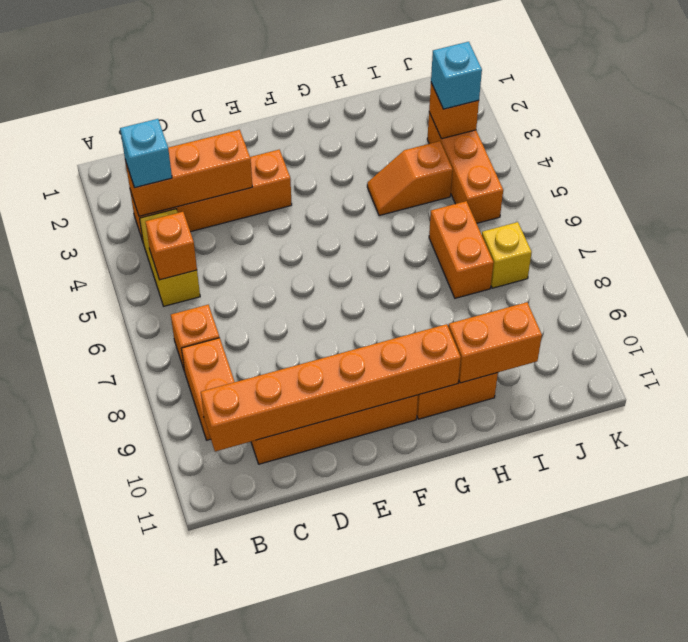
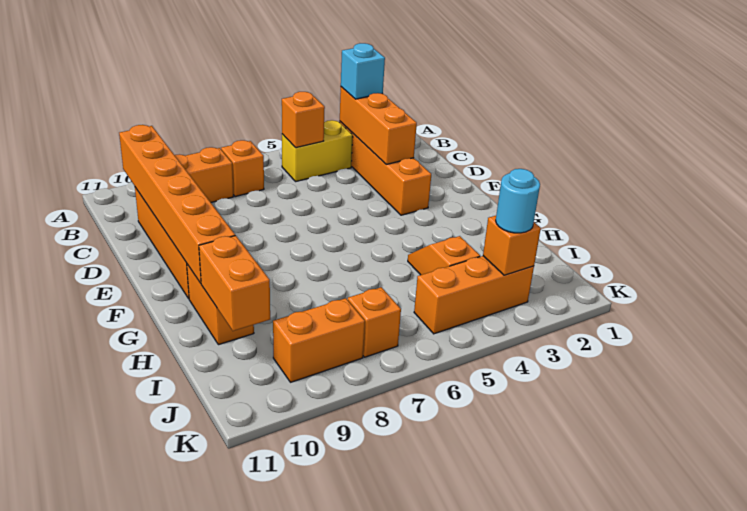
orange brick I6:I7 level 1 -> orange brick J8:J9 level 1
cyan brick J3 level 3 -> cyan round brick J3 level 3
yellow brick J7 level 1 -> orange brick J7 level 1

